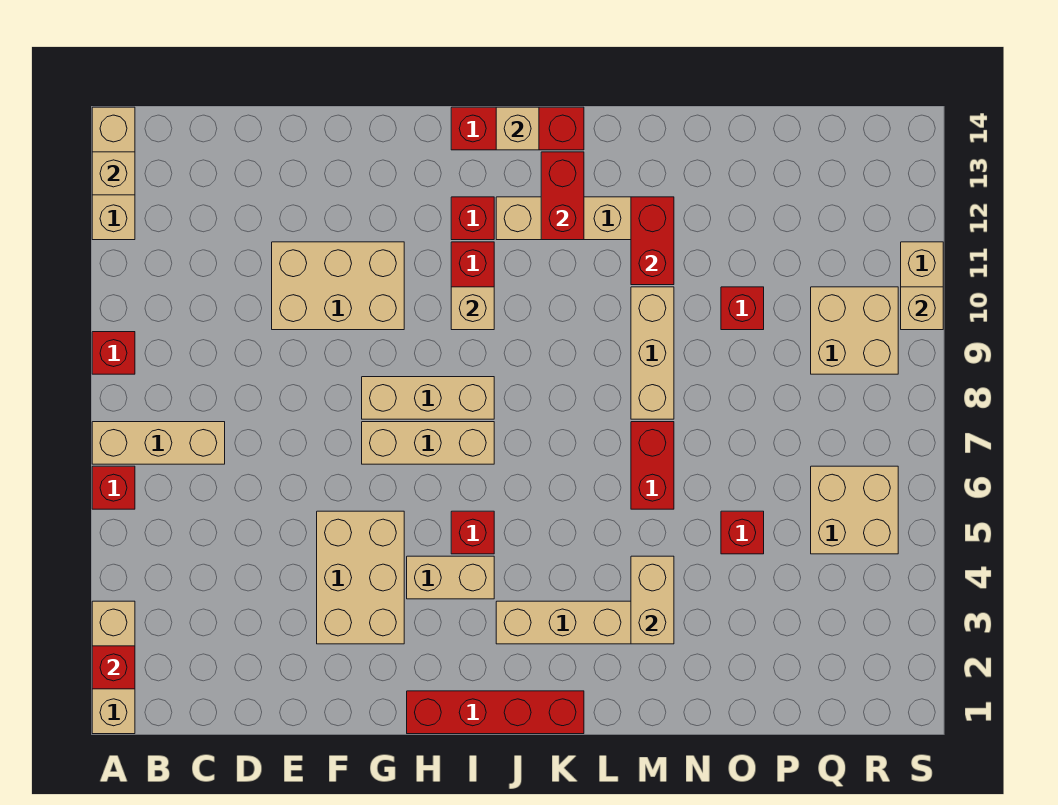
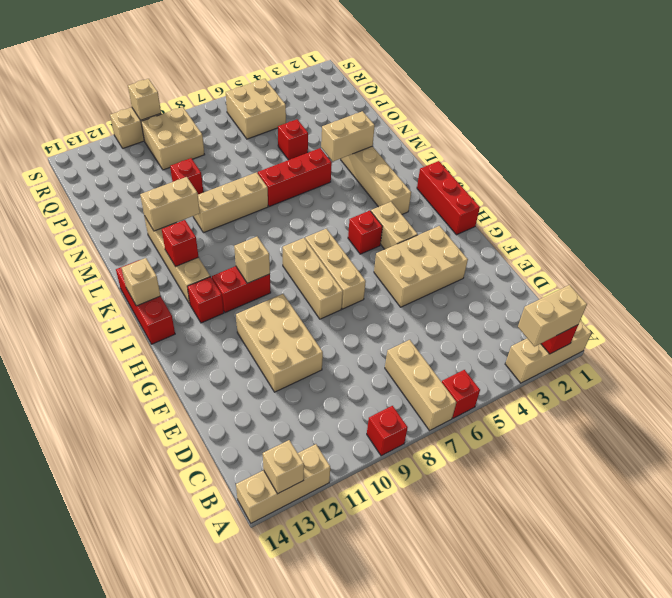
none -> tan brick A2:A3 level 3
red brick H1:K1 level 1 -> red brick H1:J1 level 1
red brick K12:K13 level 2 -> red brick K12 level 2
red brick M6:M7 level 1 -> red brick M5:M7 level 1
red brick M11:M12 level 2 -> tan brick M11:M12 level 2

